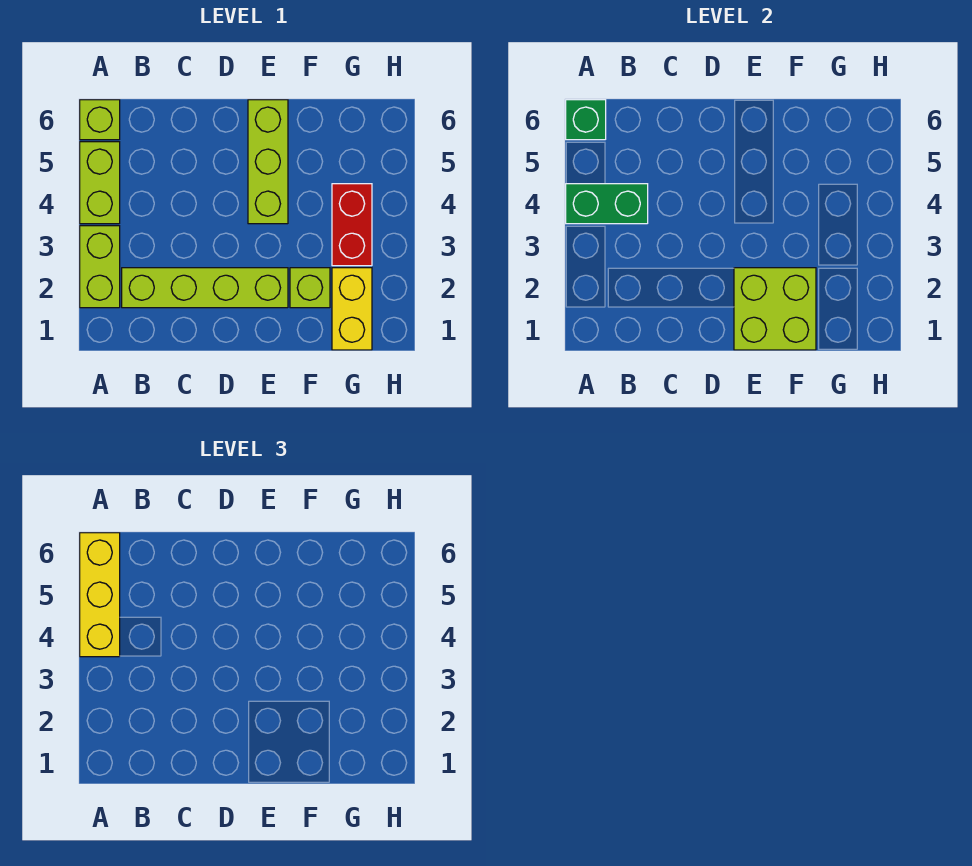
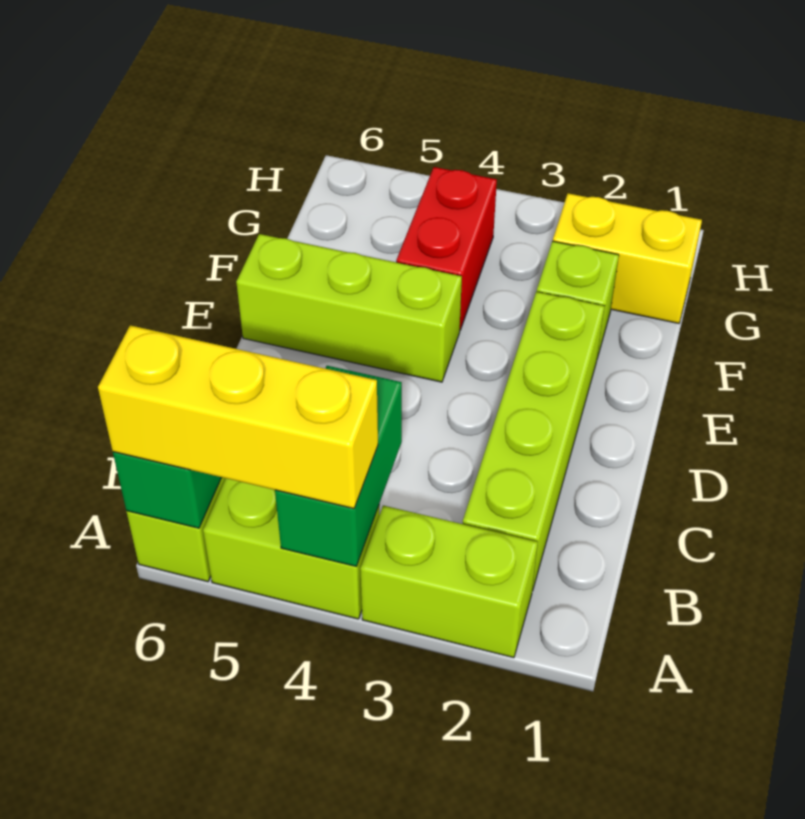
lime brick E1:F2 level 2 -> none
red brick G3:G4 level 1 -> red brick F4:G4 level 1

